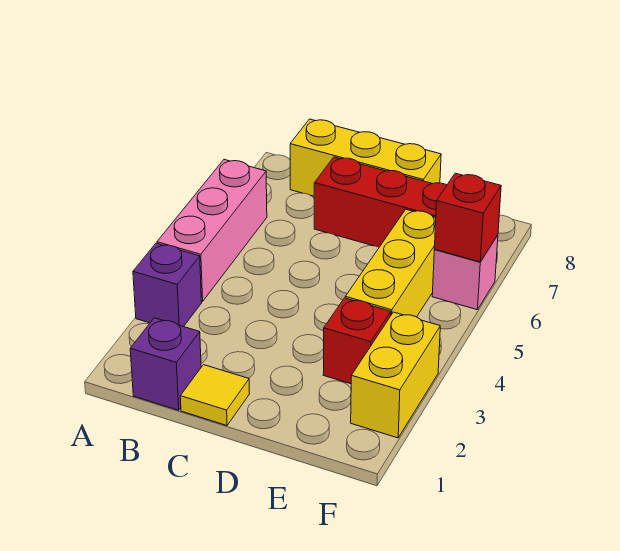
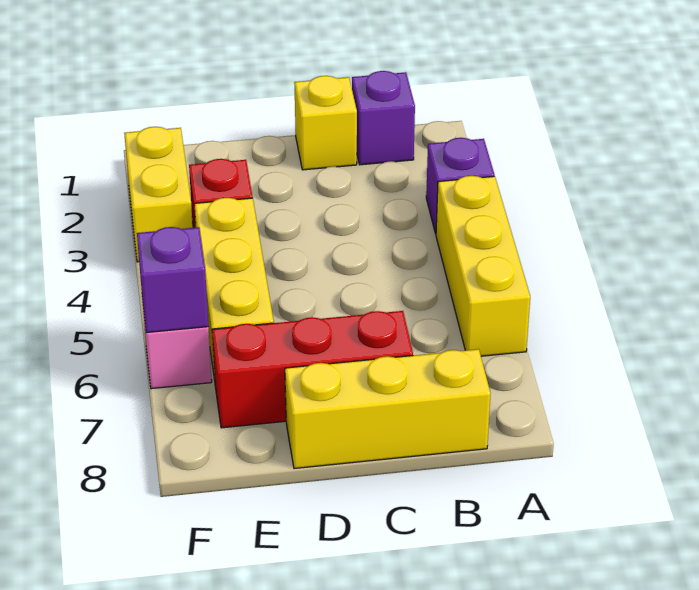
pink brick A4:A6 level 1 -> yellow brick A4:A6 level 1
yellow tile C1 level 1 -> yellow brick C1 level 1
red brick F6 level 2 -> purple brick F6 level 2

